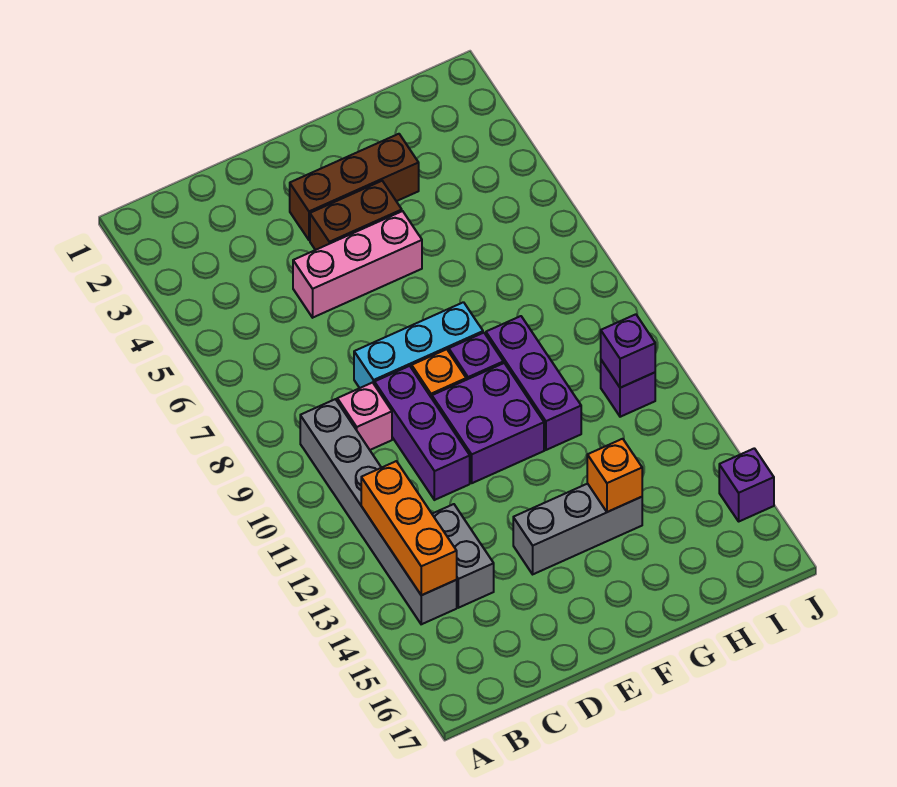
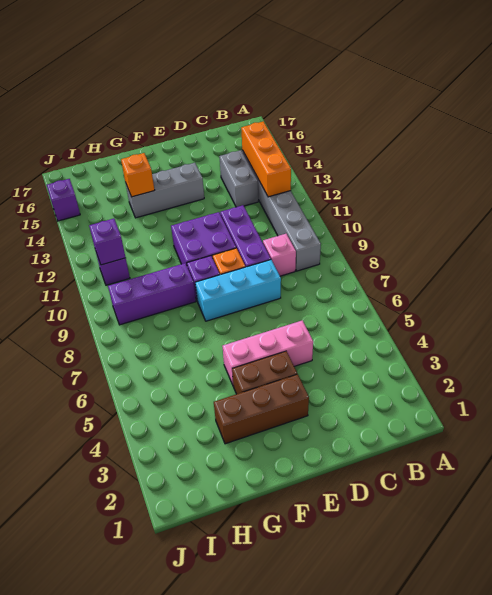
purple brick G9:G11 level 1 -> purple brick G9:I9 level 1

